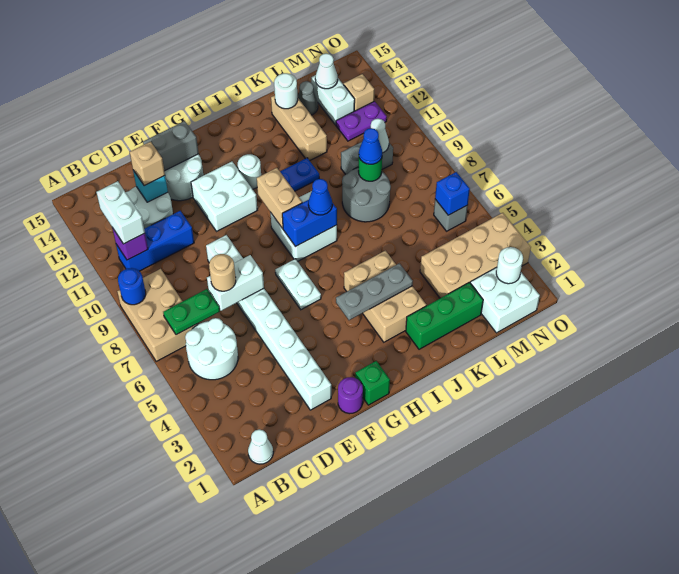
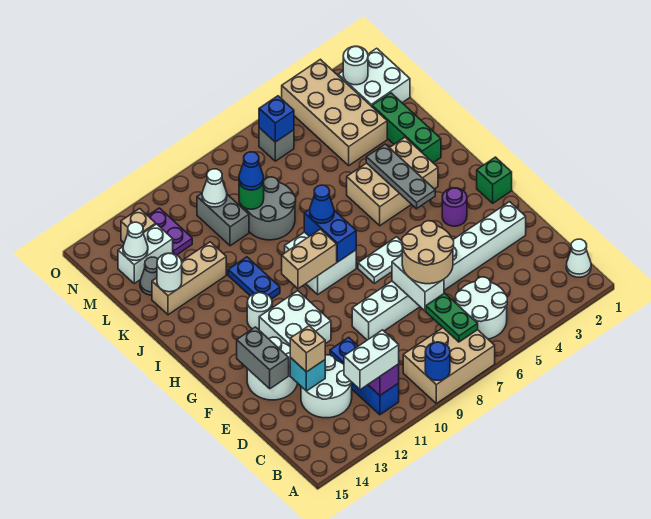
tan round brick D7 level 3 -> tan round brick D6:E7 level 3
purple round brick F1 level 1 -> purple round brick G3 level 1

